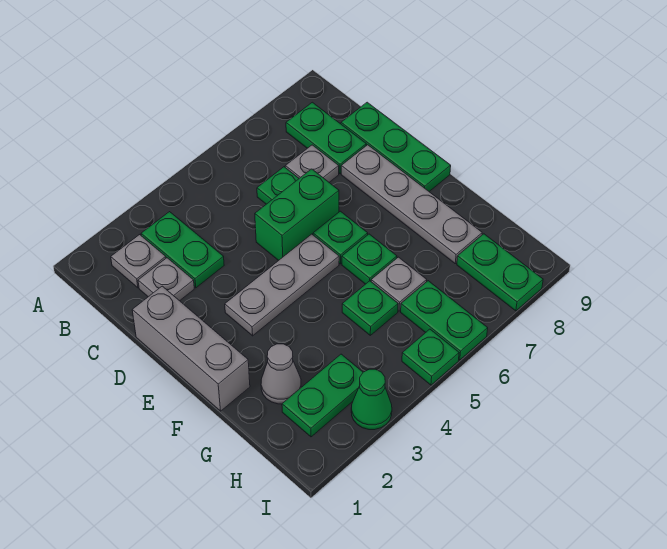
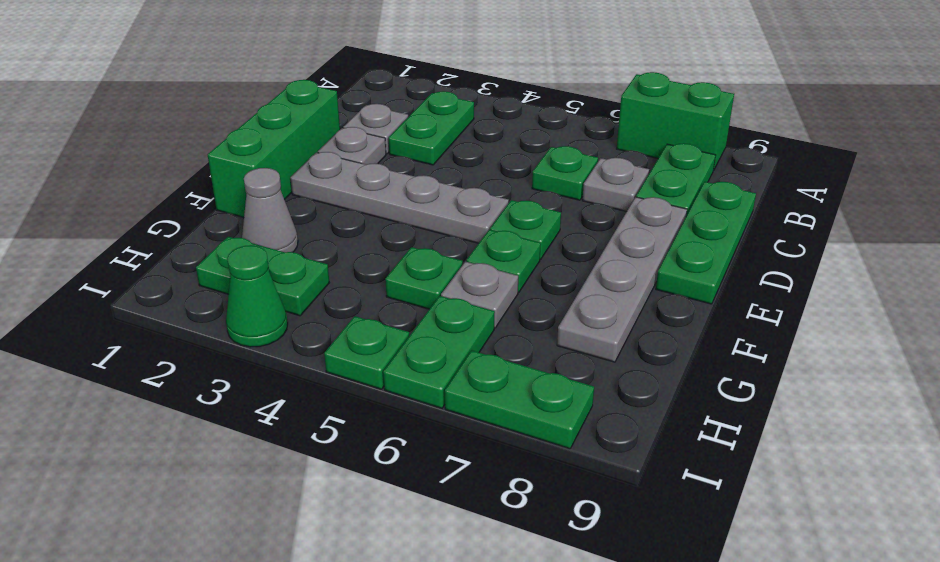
grey plate B2 level 1 -> grey plate D2 level 1
grey brick D1:F1 level 1 -> green brick D1:F1 level 1
green brick D5:D6 level 1 -> green brick A7:A8 level 1
grey plate E3:E5 level 1 -> grey plate E2:E5 level 1
green plate H8:I8 level 1 -> green plate I7:I8 level 1

